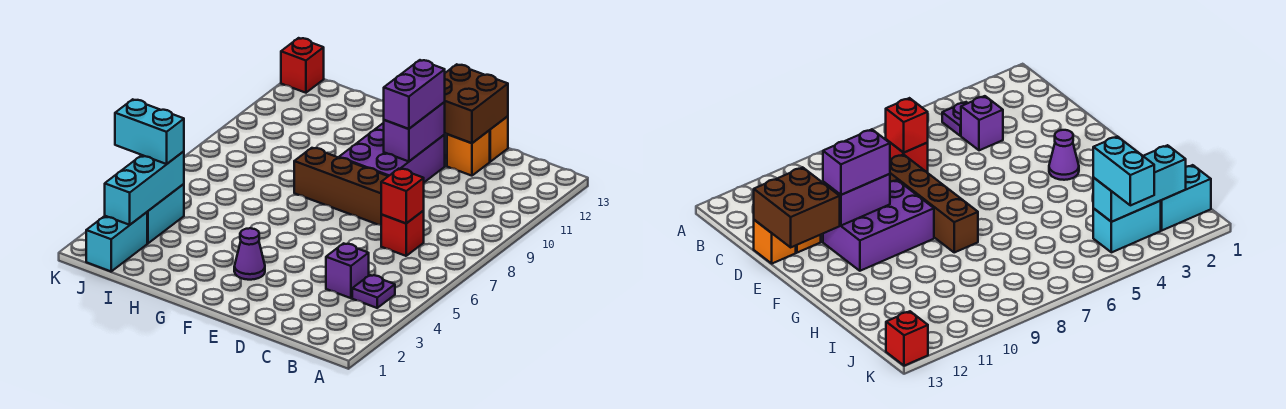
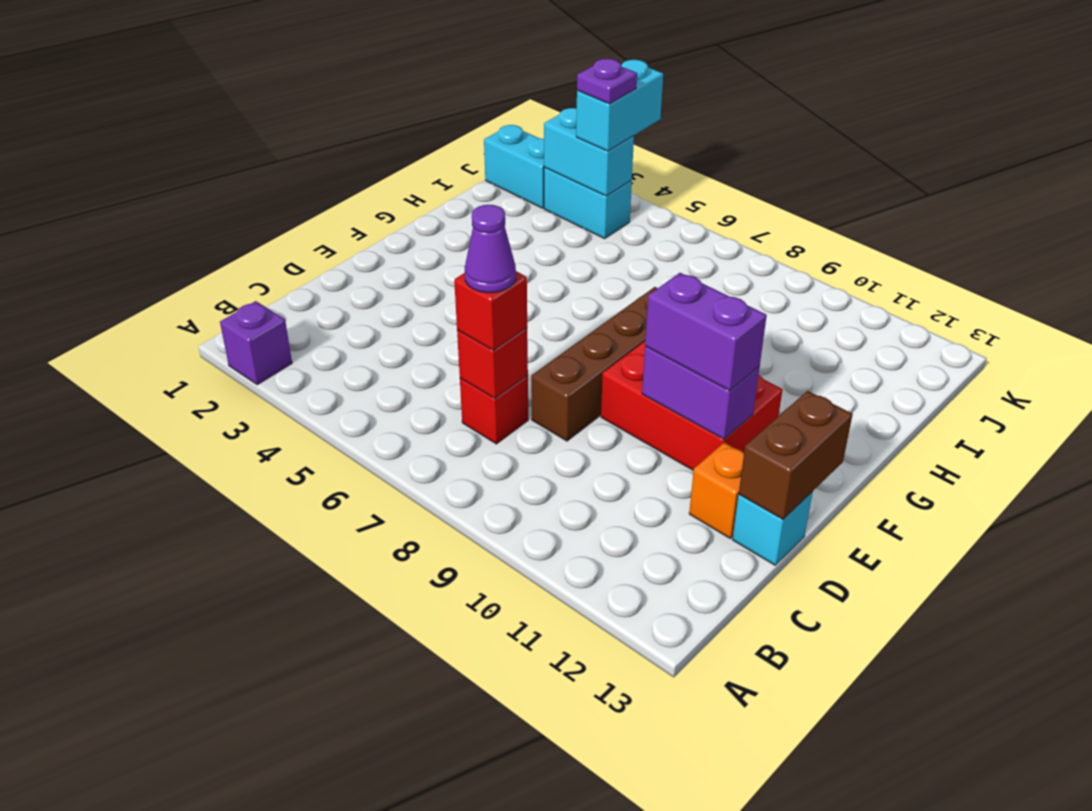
purple plate B4 level 1 -> purple plate J4 level 4
purple brick C4 level 1 -> purple brick A2 level 1
brown brick D12:E13 level 2 -> brown brick D13:E13 level 2
orange brick D13 level 1 -> cyan brick D13 level 1
purple brick E9:F11 level 1 -> red brick E9:F11 level 1
purple cone F3 level 1 -> purple cone C7 level 4
cyan brick J2:J4 level 2 -> cyan brick J3:J4 level 2
red brick K13 level 1 -> red brick C7 level 3

